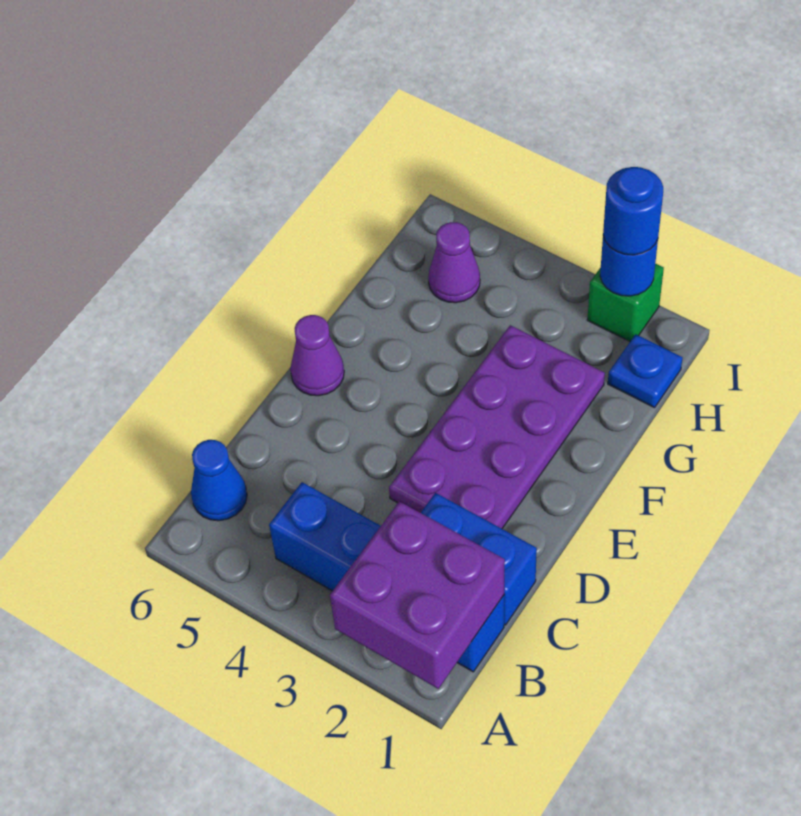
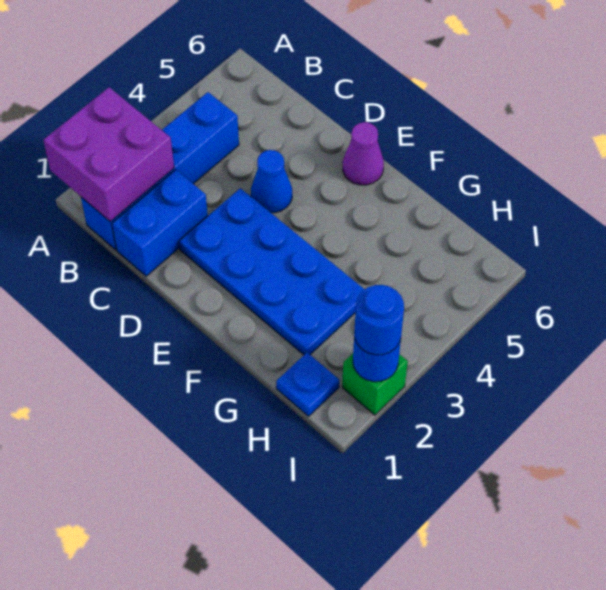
blue cone B6 level 1 -> blue cone D4 level 1
purple plate D2:G3 level 1 -> blue plate D2:G3 level 1
purple cone H5 level 1 -> none

